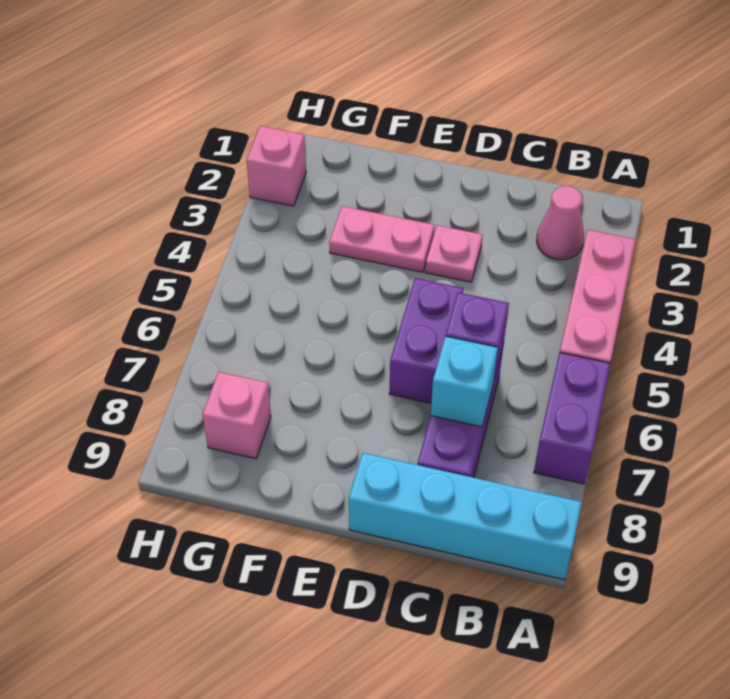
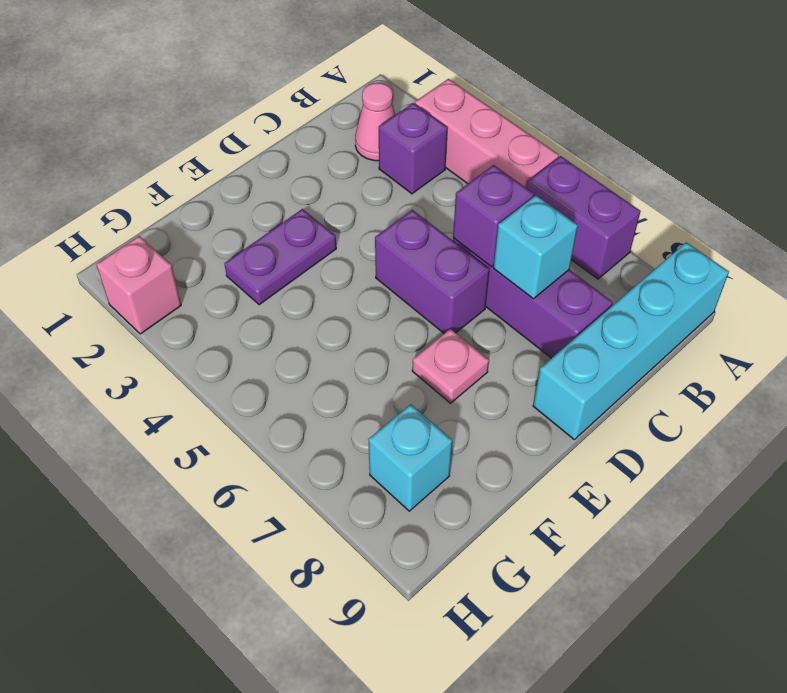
none -> purple brick B3 level 1
pink plate D3 level 1 -> pink plate E7 level 1
pink plate E3:F3 level 1 -> purple plate E3:F3 level 1
pink brick G8 level 1 -> cyan brick G8 level 1

